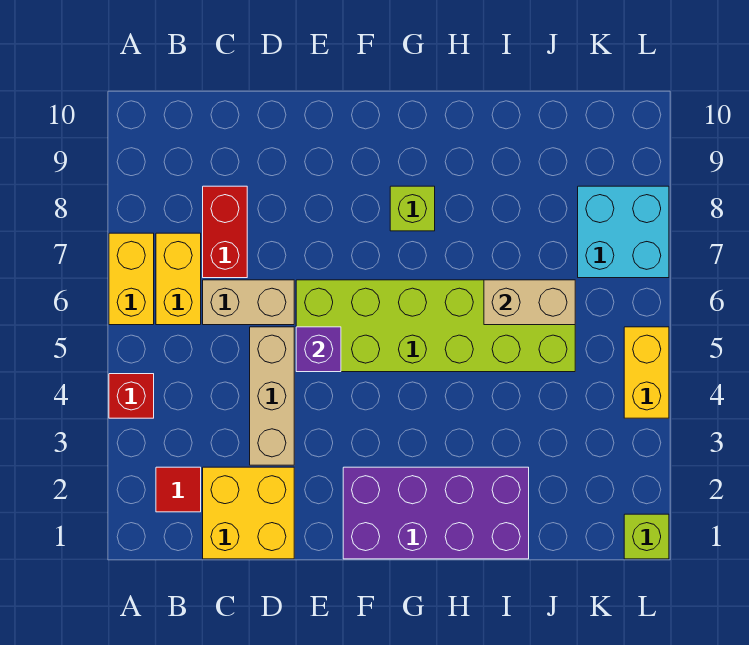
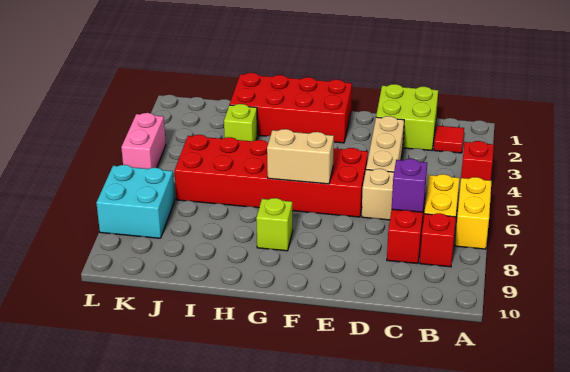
none -> red brick B8 level 1
yellow brick C1:D2 level 1 -> lime brick C1:D2 level 1
lime brick E5:J6 level 1 -> red brick E5:J6 level 1
purple brick E5 level 2 -> purple brick C7 level 2
purple brick F1:I2 level 1 -> red brick F1:I2 level 1
tan brick I6:J6 level 2 -> tan brick F6:G6 level 2
lime brick L1 level 1 -> lime brick I3 level 1
yellow brick L4:L5 level 1 -> pink brick L4:L5 level 1

